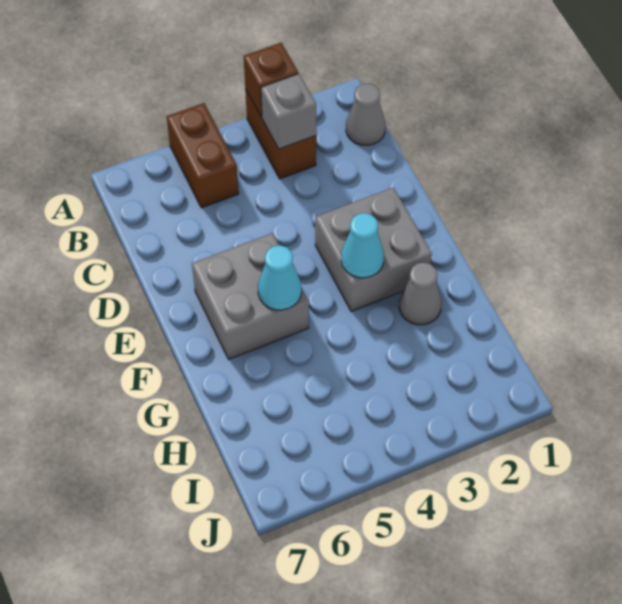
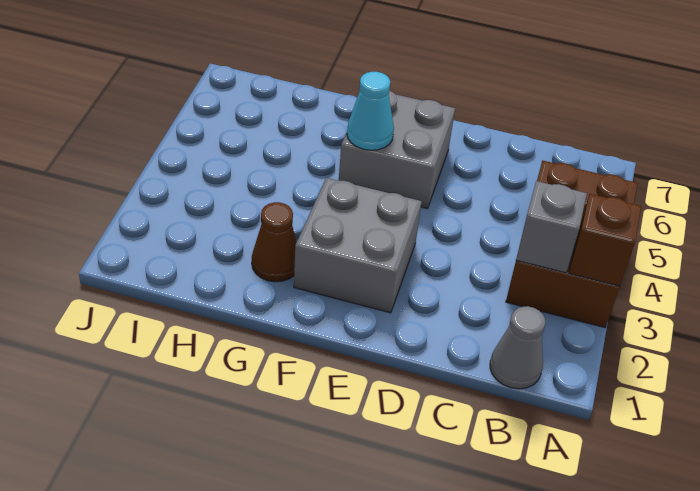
cyan cone F3 level 2 -> none
grey cone G2 level 1 -> brown cone G2 level 1

